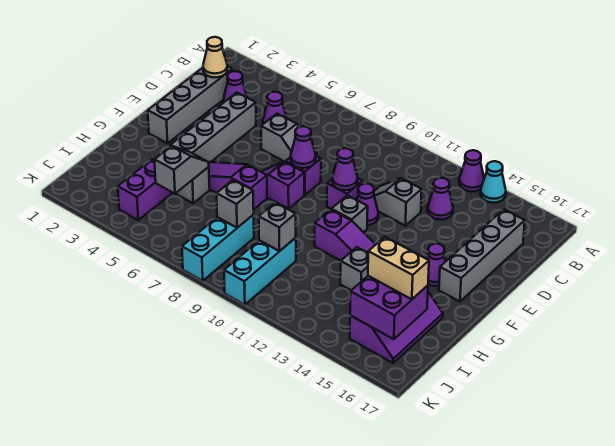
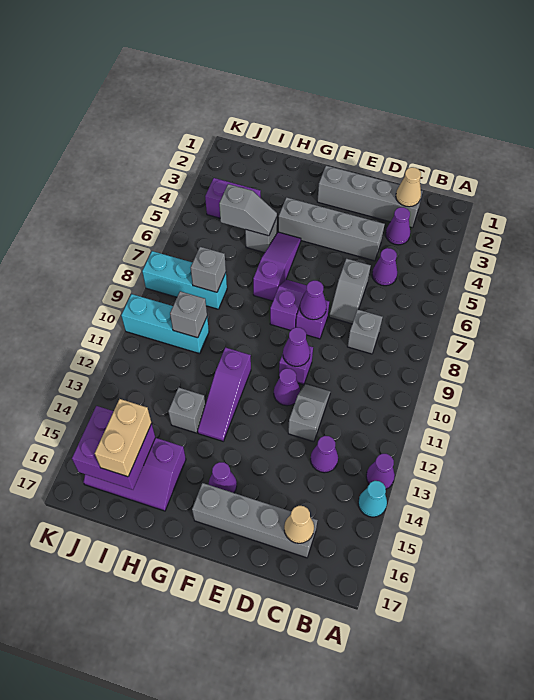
none -> tan cone C16 level 2
grey brick F11 level 1 -> grey brick C8 level 1

